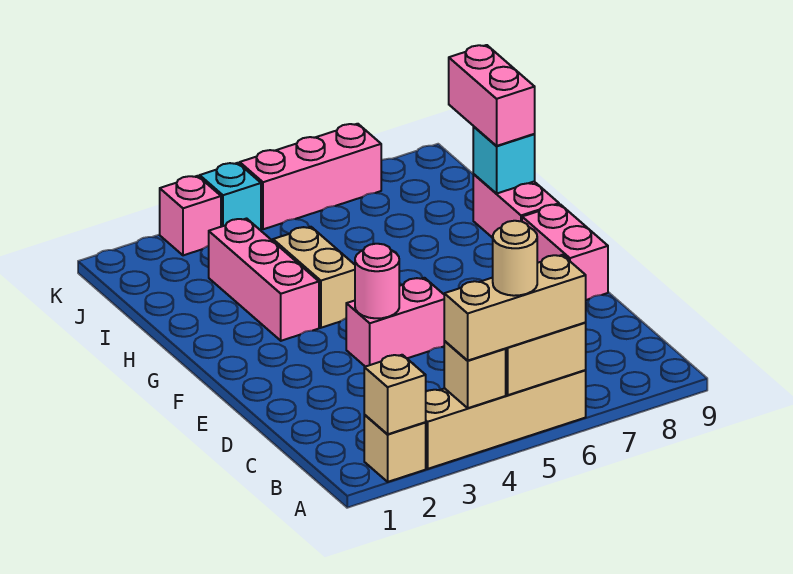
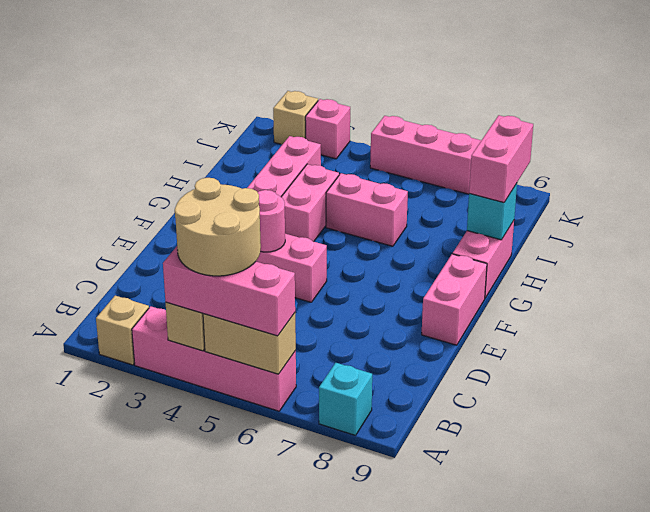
tan brick A2 level 2 -> tan brick K2 level 1
tan brick A3:A6 level 1 -> pink brick A3:A6 level 1
tan brick A4:A6 level 3 -> pink brick A4:A6 level 3
tan round brick A5 level 4 -> tan round brick A4:B5 level 4
tan brick G4:H4 level 1 -> pink brick G4:H4 level 1
none -> pink brick H5:H6 level 1
cyan brick K4 level 1 -> cyan brick A8 level 1

